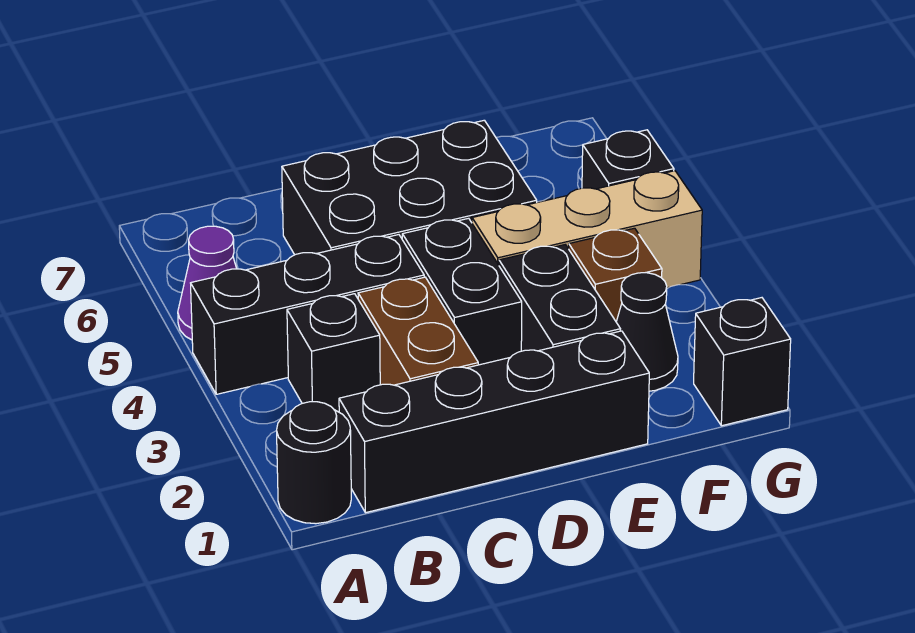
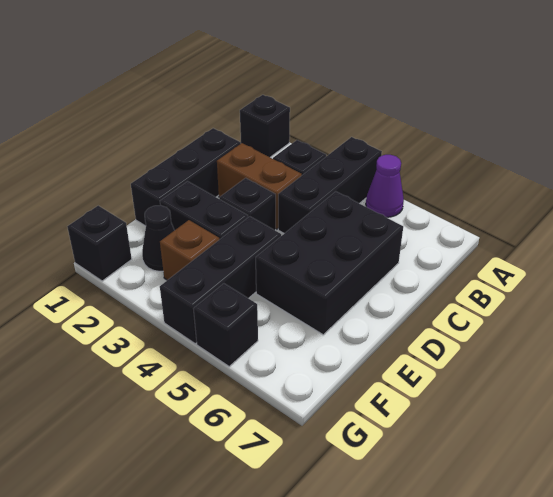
black round brick A1 level 1 -> black brick A1 level 1
black brick B1:E1 level 1 -> black brick C1:E1 level 1
black brick D3:D4 level 1 -> black brick D3 level 1
tan brick E4:G4 level 1 -> black brick E4:G4 level 1

